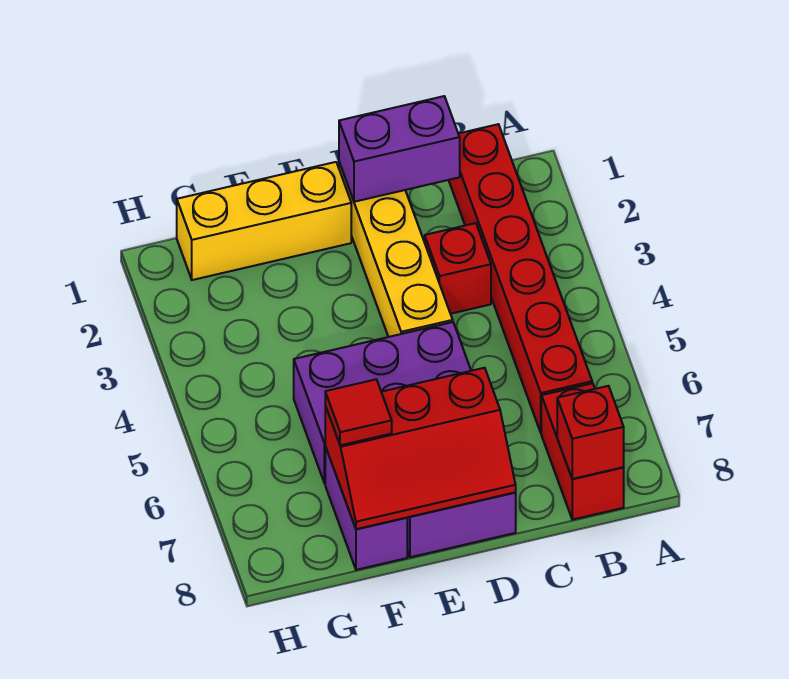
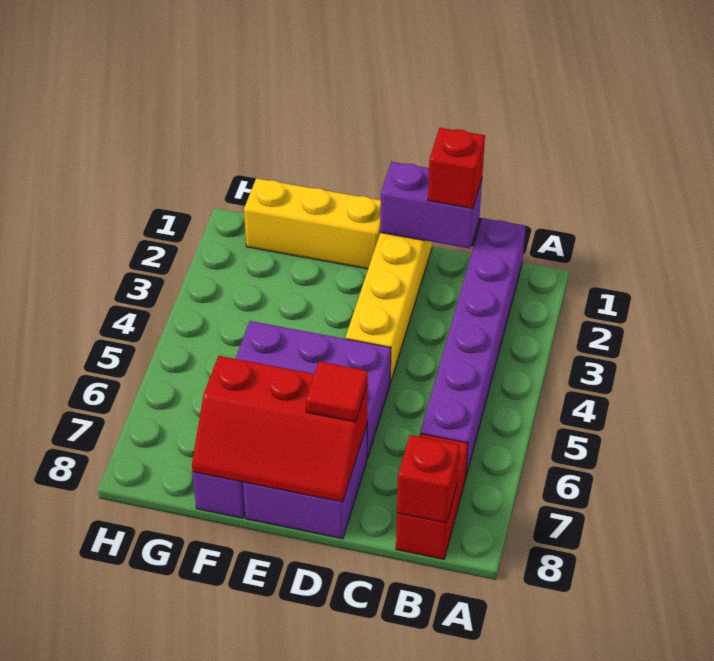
red brick B1:B6 level 1 -> purple brick B1:B6 level 1
red brick C3 level 1 -> red brick C1 level 3
red tile F7 level 3 -> red tile D7 level 3

